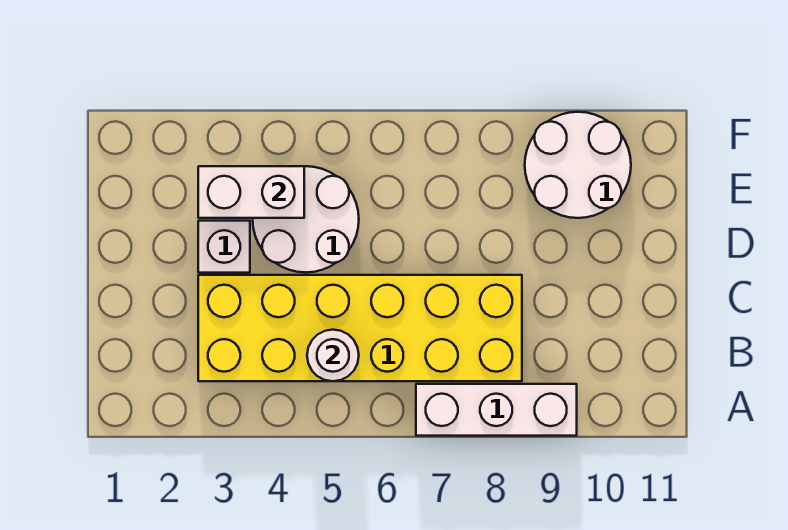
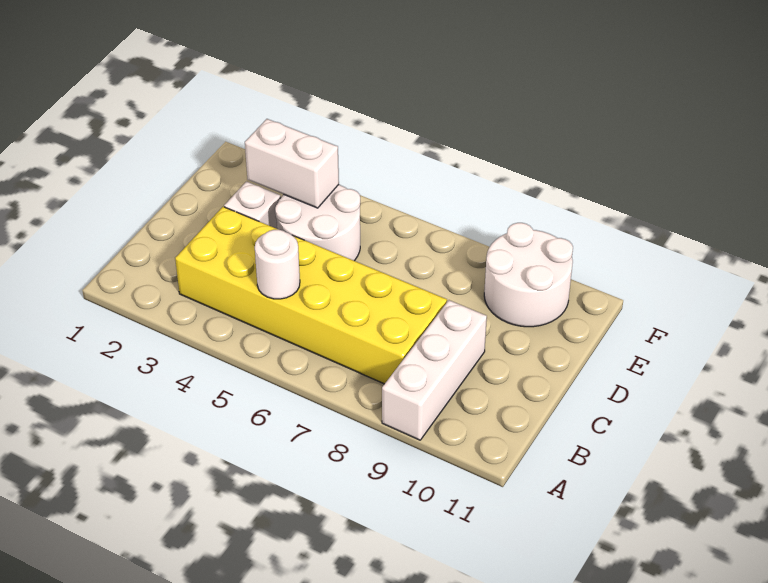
white brick A7:A9 level 1 -> white brick A9:C9 level 1

